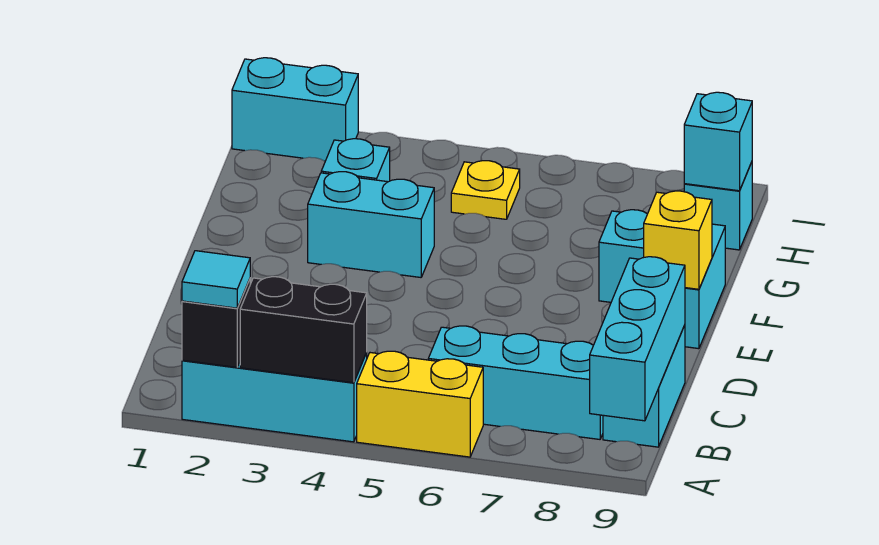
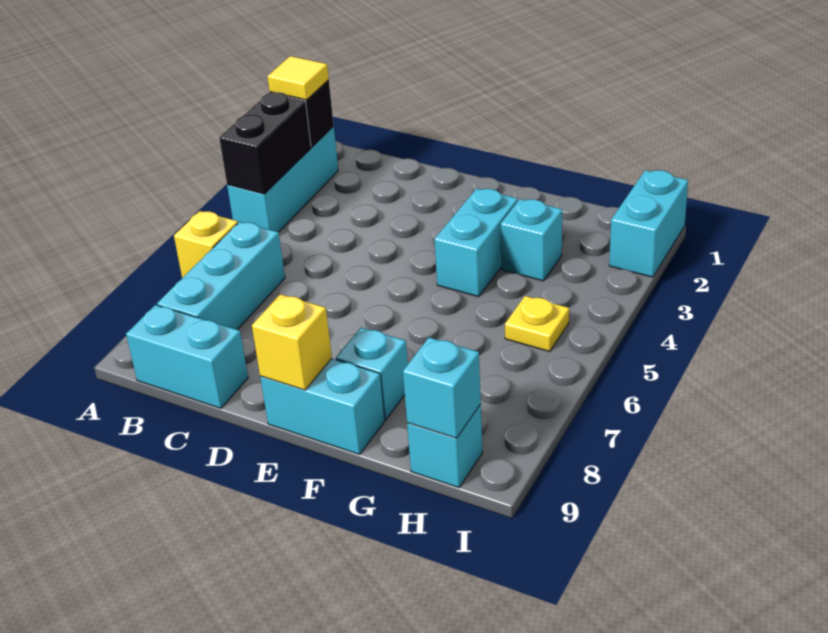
cyan tile A2 level 3 -> yellow tile A2 level 3
yellow brick A5:A6 level 1 -> yellow brick A6 level 1
cyan brick A9:C9 level 2 -> none

